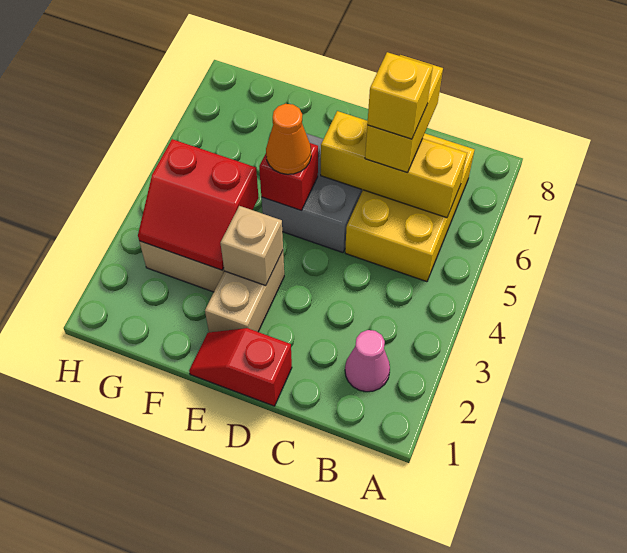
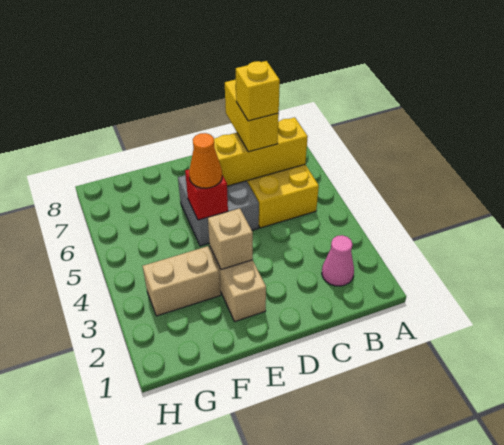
red slope D1:E1 level 1 top D -> none
red slope F3:G4 level 2 top 4 -> none

